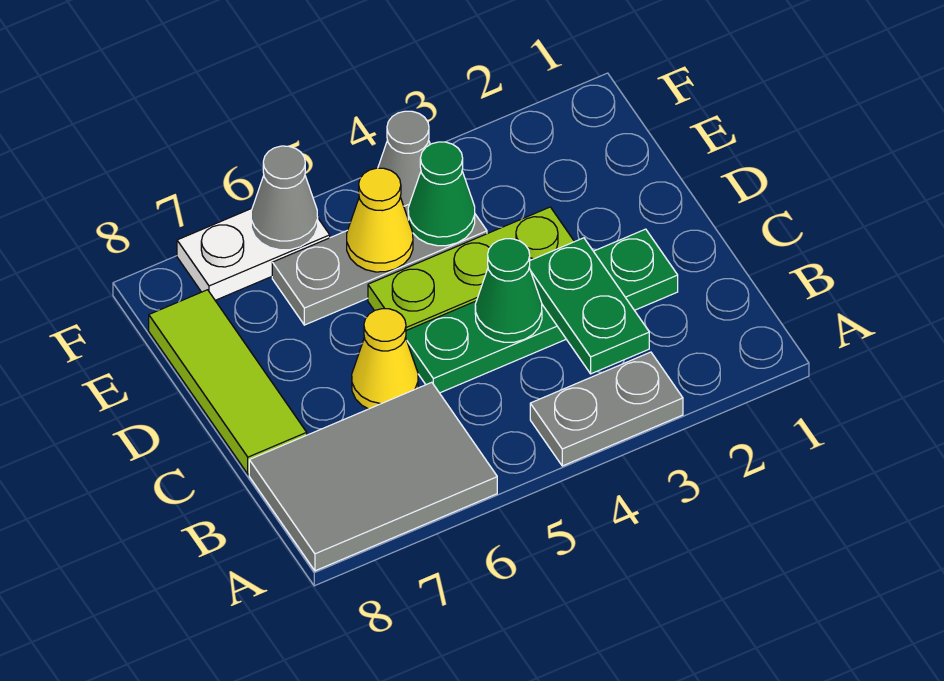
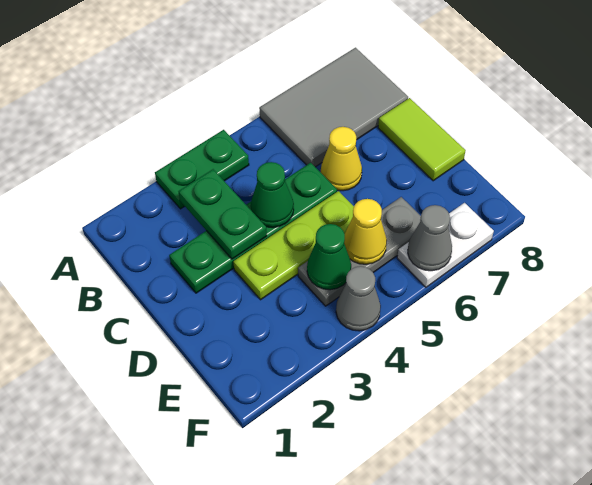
grey plate A3:A4 level 1 -> green plate A3:A4 level 1
lime tile C8:E8 level 1 -> lime tile C8:D8 level 1

